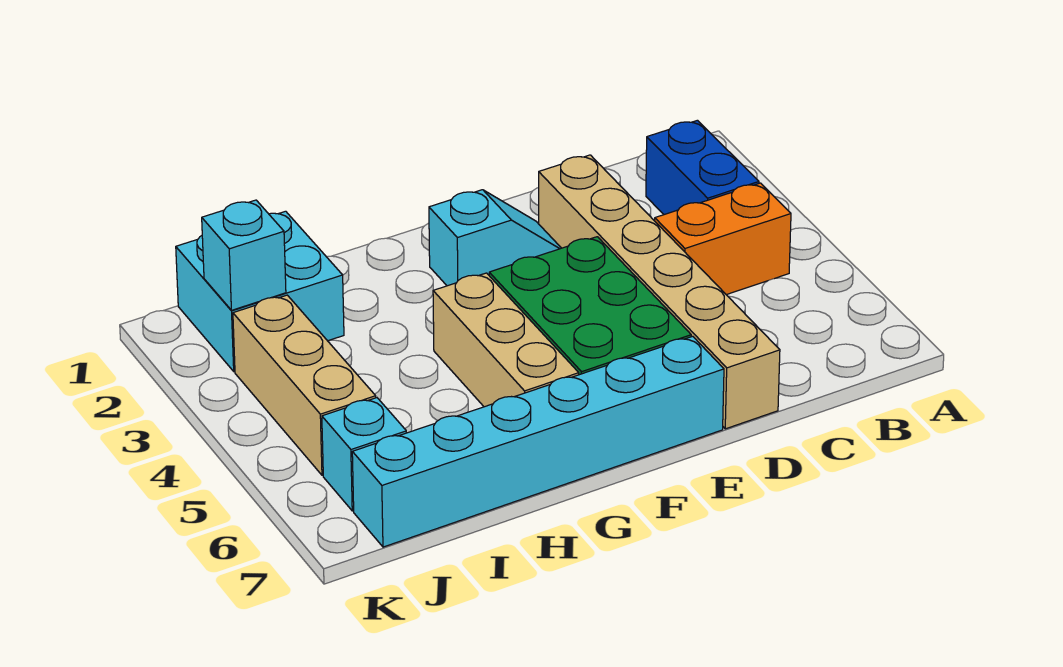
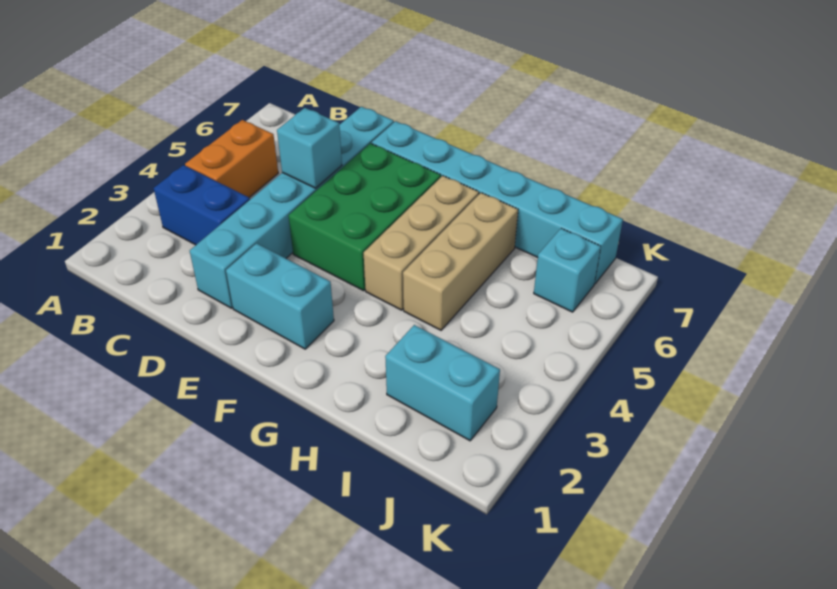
blue brick B2:B3 level 1 -> blue brick B3:C3 level 1
orange brick B4:C4 level 1 -> orange brick B4:B5 level 1
tan brick D2:D7 level 1 -> cyan brick D2:D7 level 1
cyan slope E2:F2 level 1 top F -> cyan brick E2:F2 level 1
cyan brick I1:J2 level 1 -> cyan brick I2:J2 level 1
cyan brick J2 level 2 -> cyan brick D5 level 2
tan brick J3:J5 level 1 -> tan brick H4:H6 level 1

